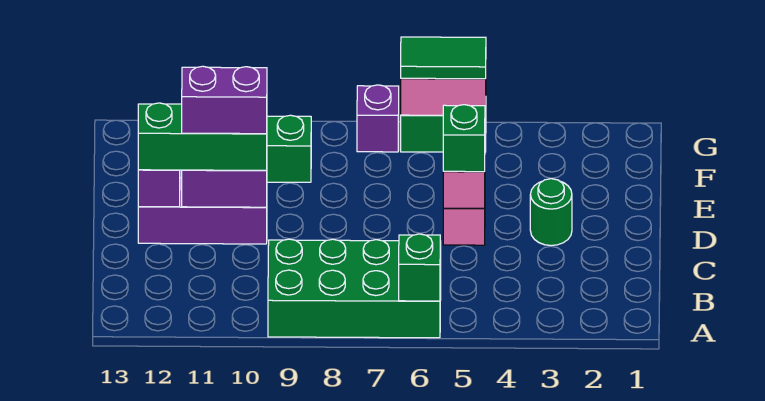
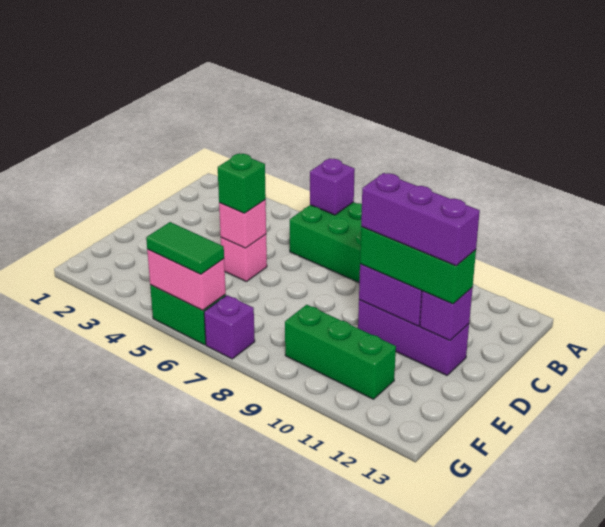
green brick A6 level 2 -> purple brick A6 level 2
green round brick D3 level 1 -> none
purple brick D10:D11 level 4 -> purple brick D10:D12 level 4

